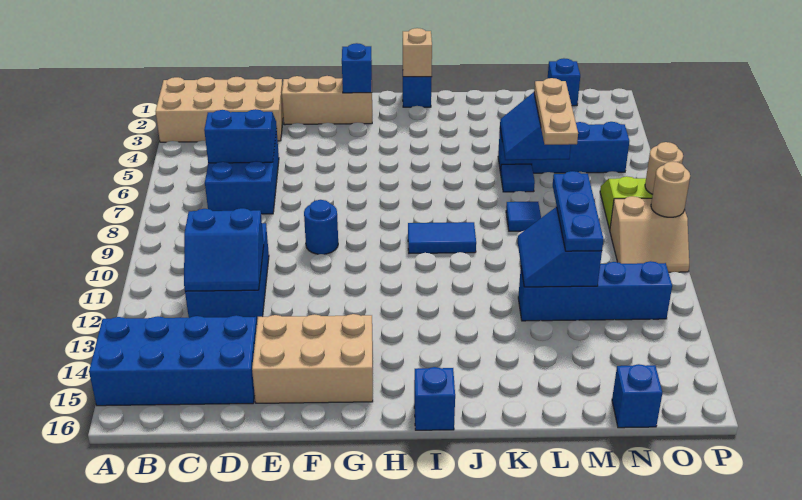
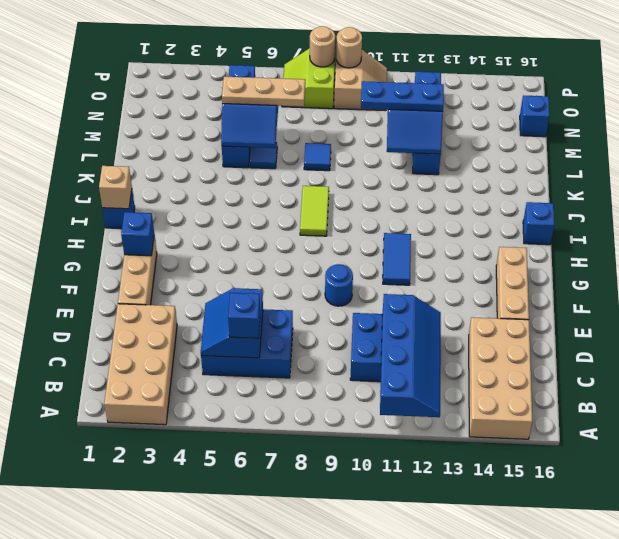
blue brick A14:D15 level 1 -> tan brick A14:D15 level 1
blue slope C11:D12 level 2 top 11 -> blue slope A11:D12 level 2 top 11
tan brick E14:G15 level 1 -> tan brick E15:G15 level 1
none -> lime tile I8:J8 level 1
blue tile I9:J9 level 1 -> blue tile G11:H11 level 1
blue brick N1 level 1 -> blue brick C6 level 3

